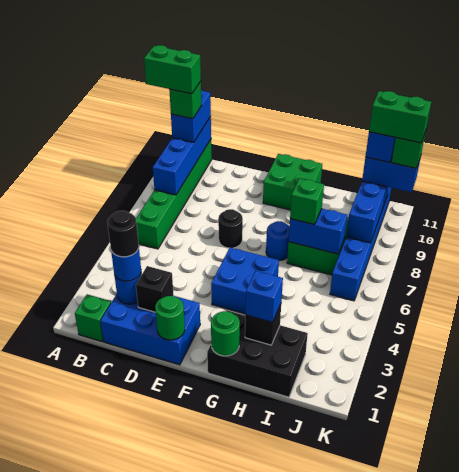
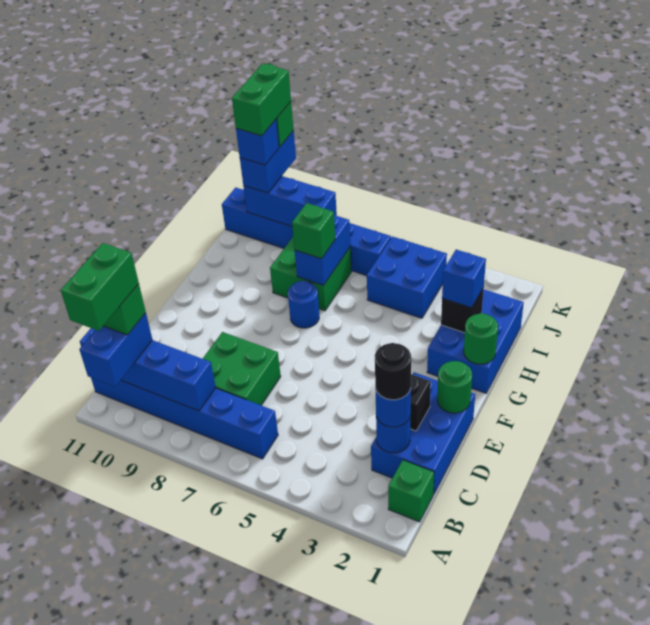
green brick B6:B11 level 1 -> blue brick B6:B11 level 1
blue brick B10:B11 level 3 -> blue brick A10:B10 level 3
black round brick E7 level 1 -> none
blue brick F4:G5 level 1 -> blue brick I4:J5 level 1
green brick F10:G11 level 1 -> green brick C7:D8 level 1
black brick G1:I2 level 1 -> blue brick G1:I2 level 1

